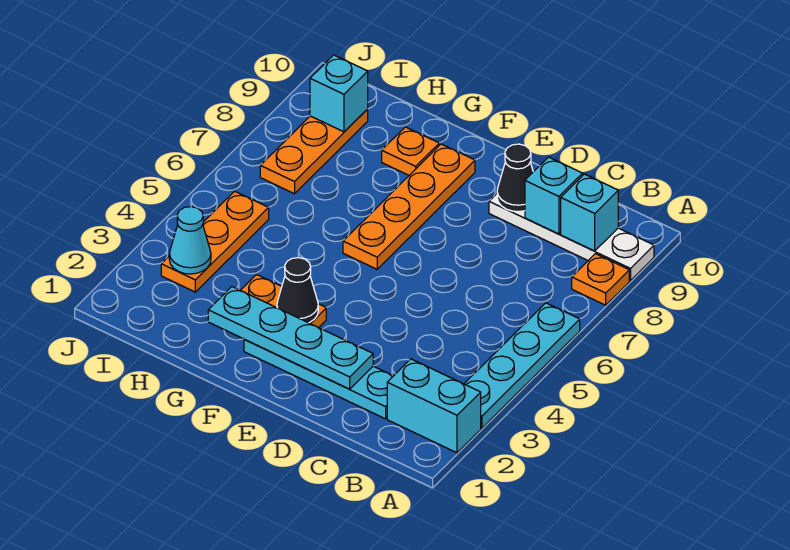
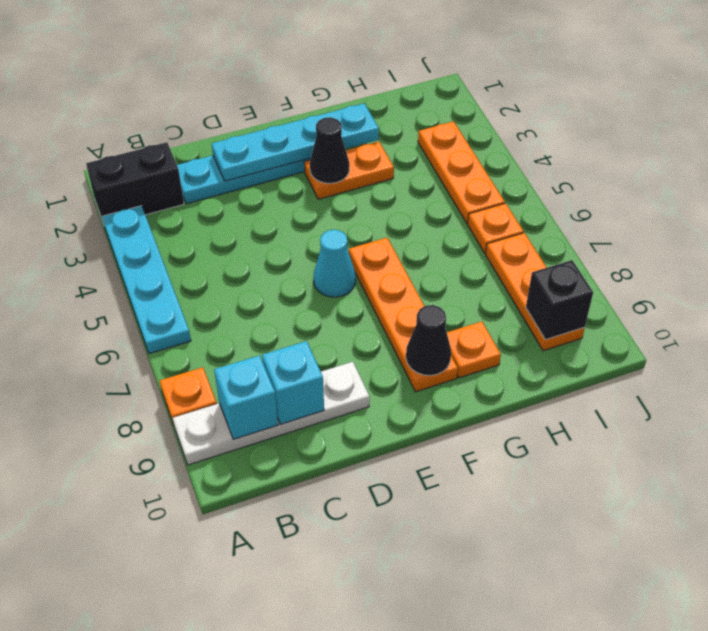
cyan brick A2:B2 level 1 -> black brick A2:B2 level 1
black cone D9 level 2 -> black cone F9 level 2
cyan cone I3 level 2 -> cyan cone E6 level 1
none -> orange plate I6 level 1
cyan brick I9 level 2 -> black brick I9 level 2

